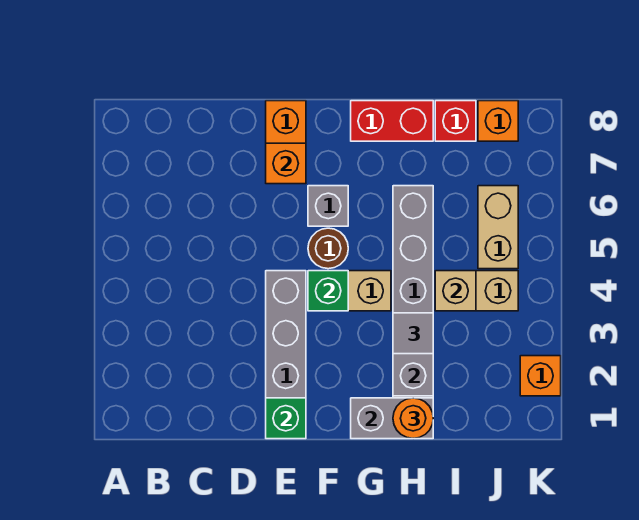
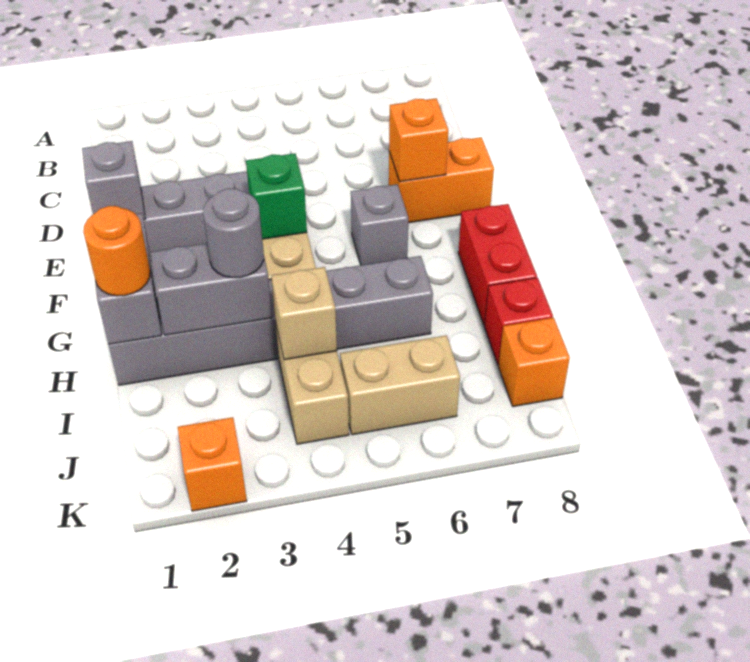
green brick E1 level 2 -> grey brick E1 level 2
brown round brick F5 level 1 -> none
grey tile H3 level 3 -> grey round brick H3 level 3

